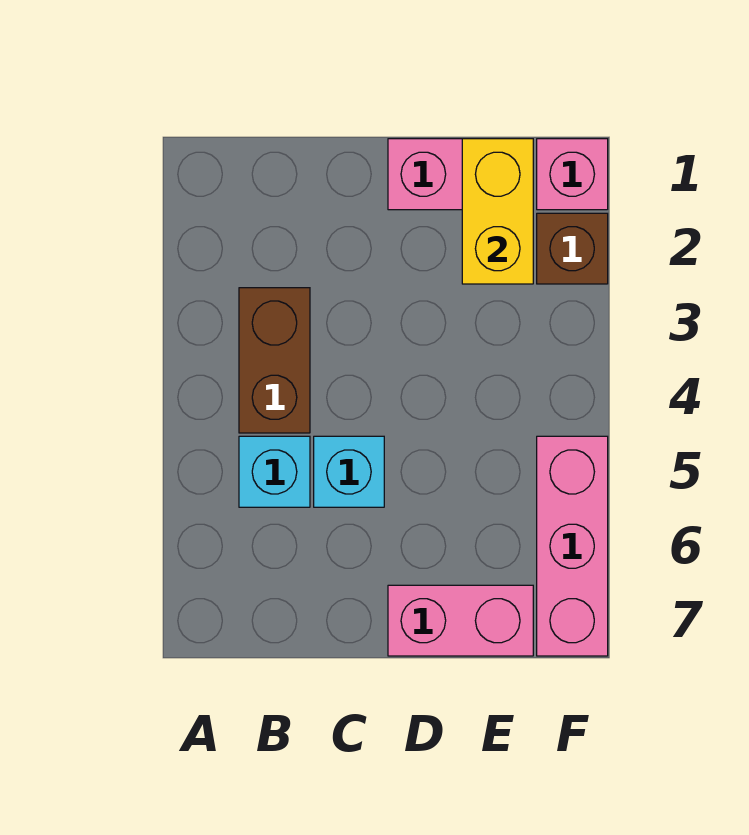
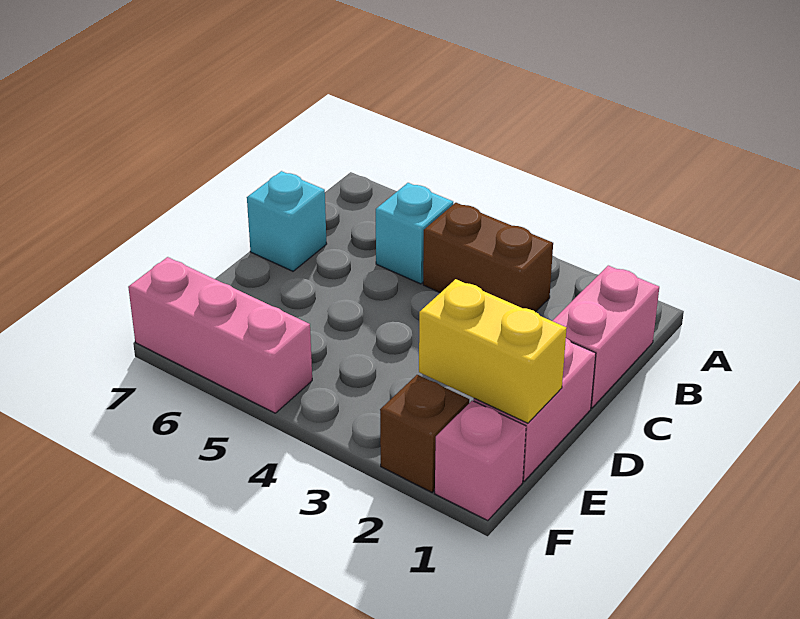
cyan brick C5 level 1 -> cyan brick C7 level 1
pink brick D7:E7 level 1 -> pink brick B1:C1 level 1

